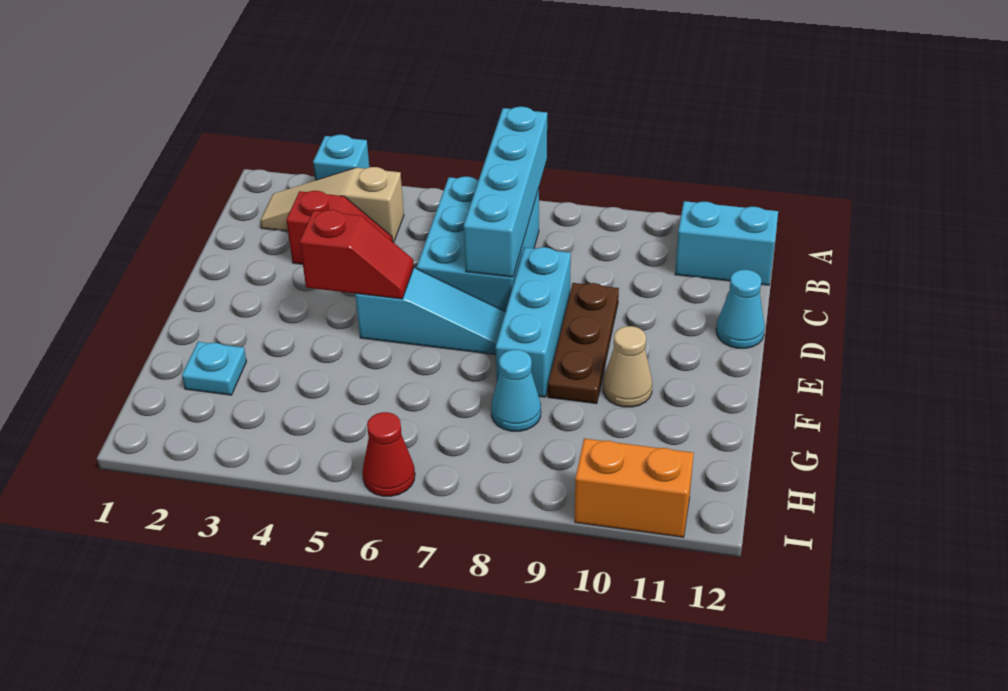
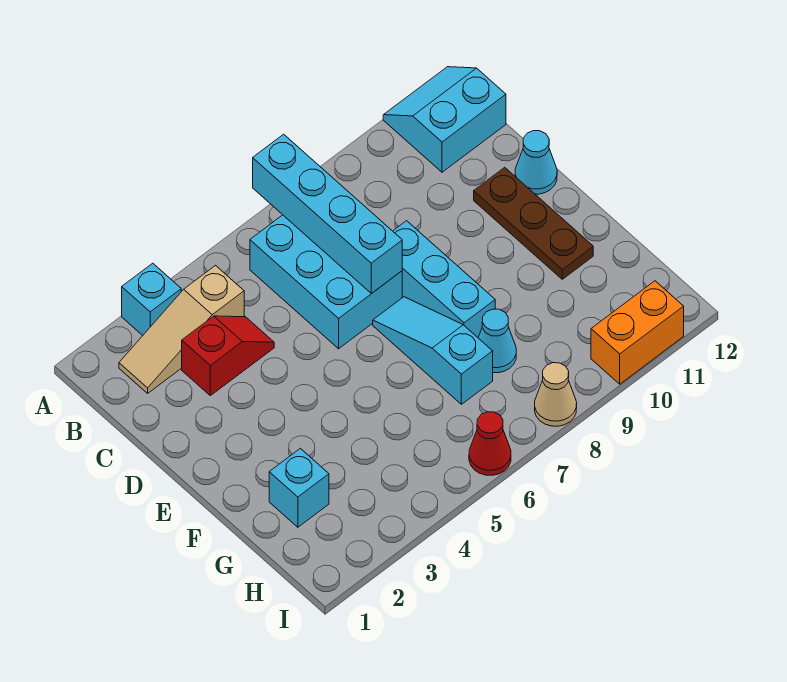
brown plate D9:F9 level 1 -> brown plate D11:F11 level 1
red slope E4:E5 level 2 top 4 -> none
cyan slope E5:E7 level 1 top 5 -> cyan slope E7:G7 level 1 top G
tan cone F10 level 1 -> tan cone I8 level 1
cyan plate G2 level 1 -> cyan brick G2 level 1

